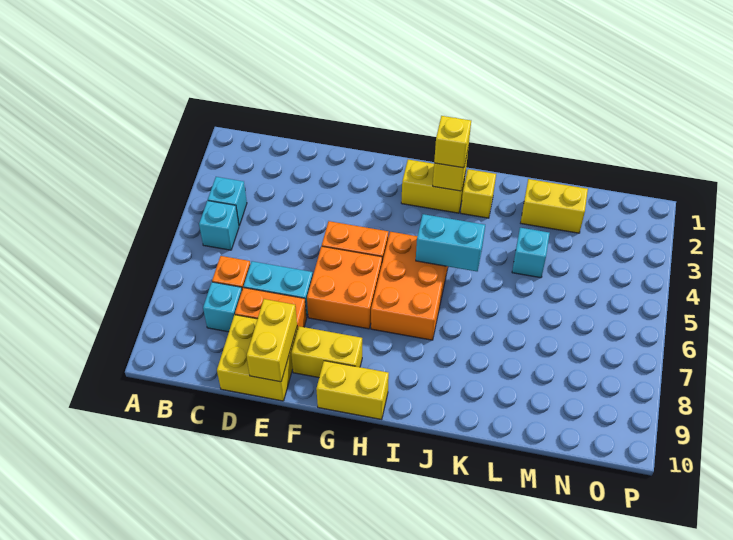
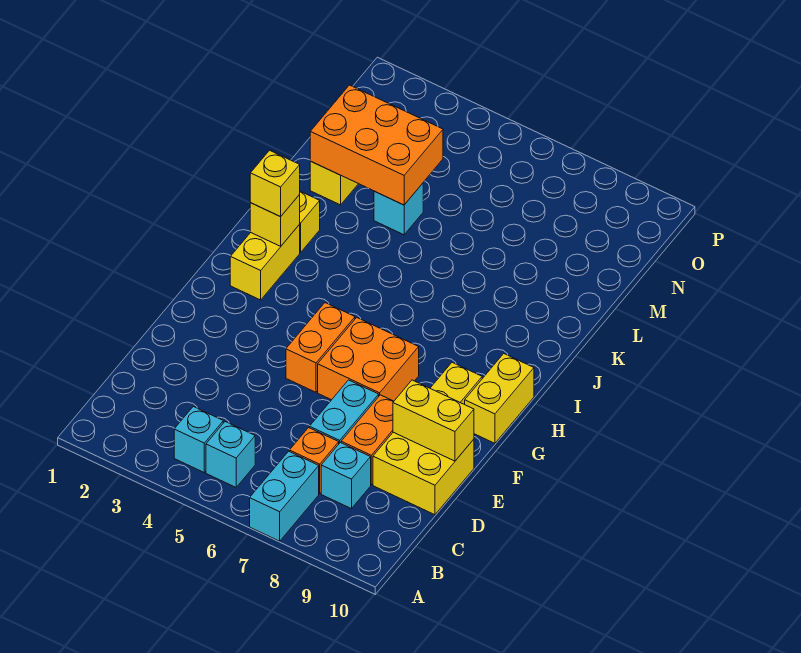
orange brick H5:I7 level 1 -> orange brick L2:M4 level 2
cyan brick I5:J5 level 2 -> cyan brick A7:B7 level 1

